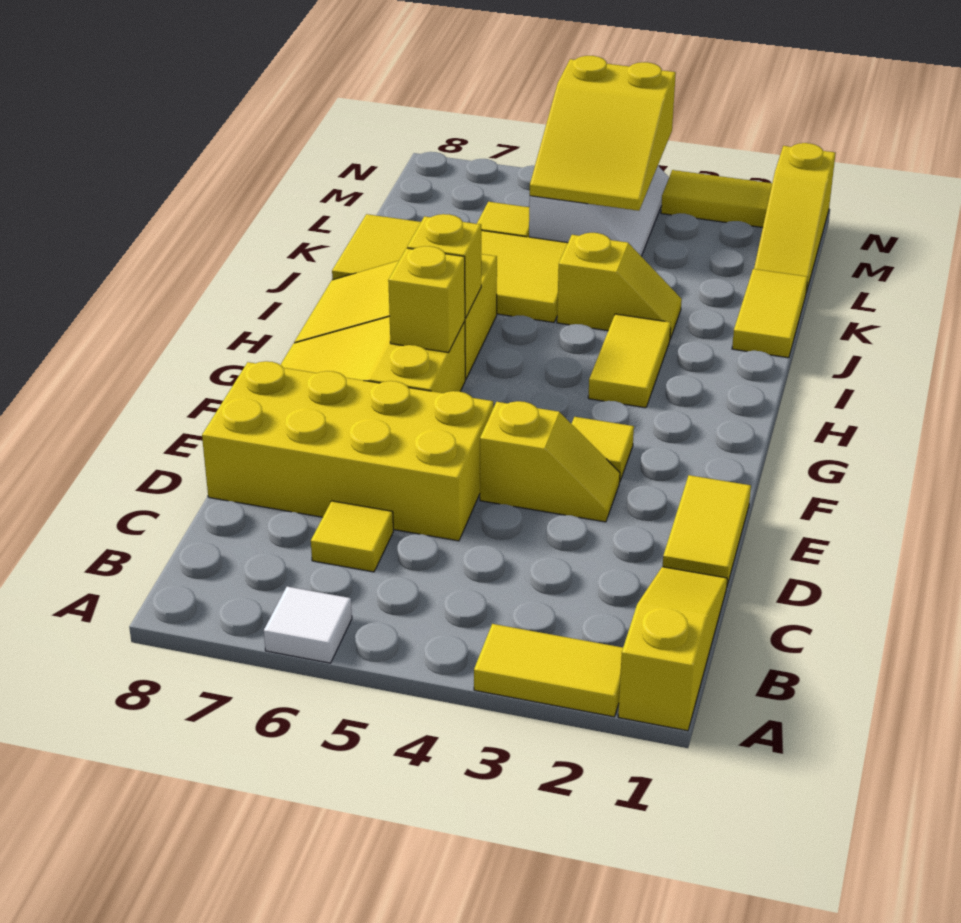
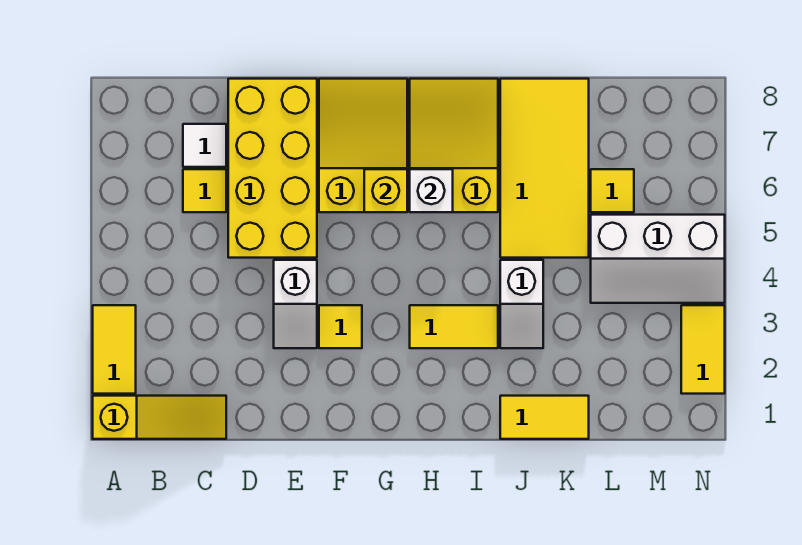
white tile A6 level 1 -> white tile C7 level 1
yellow tile D1:E1 level 1 -> none
yellow slope E3:E4 level 1 top 4 -> white slope E3:E4 level 1 top 4
yellow brick H6 level 2 -> white brick H6 level 2
yellow slope J3:J4 level 1 top 4 -> white slope J3:J4 level 1 top 4
yellow slope L1:N1 level 1 top N -> none
yellow slope L4:N5 level 2 top N -> none

